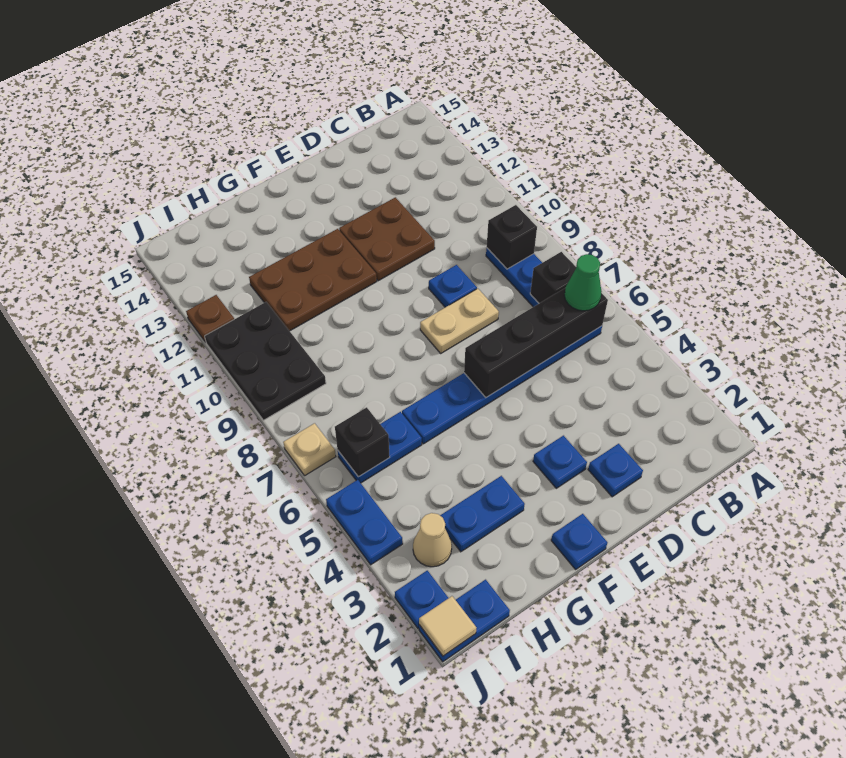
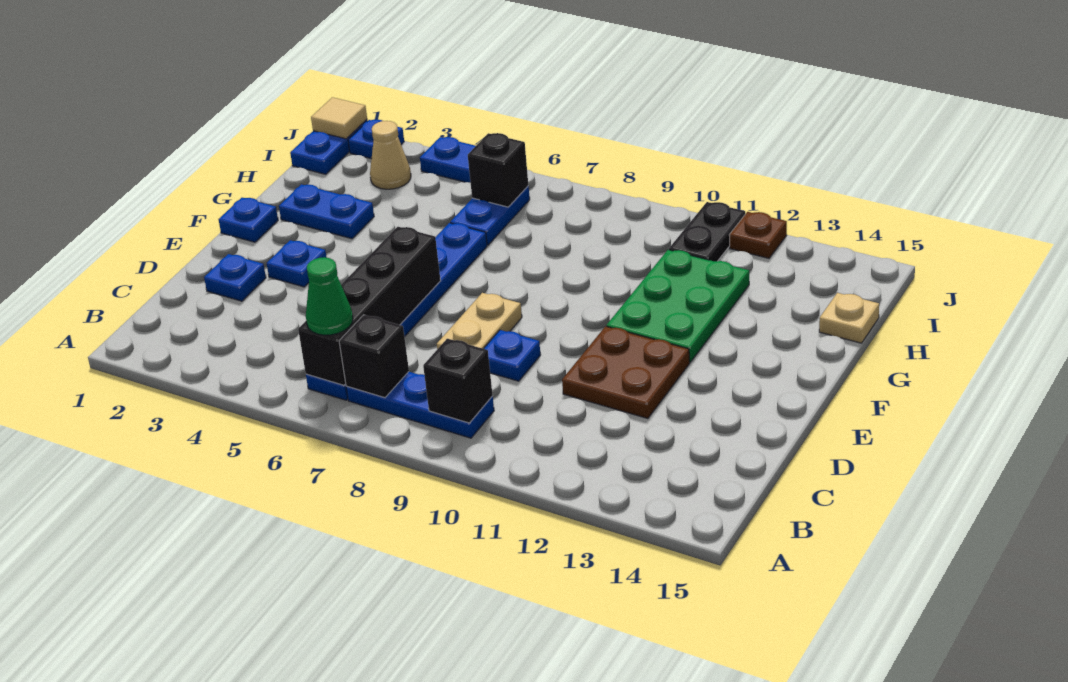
brown plate F11:H12 level 1 -> green plate F11:H12 level 1
blue plate G3:H3 level 1 -> blue plate G2:G3 level 1
black plate I9:J11 level 1 -> black plate I11:J11 level 1
tan plate J7 level 1 -> tan plate H15 level 1

